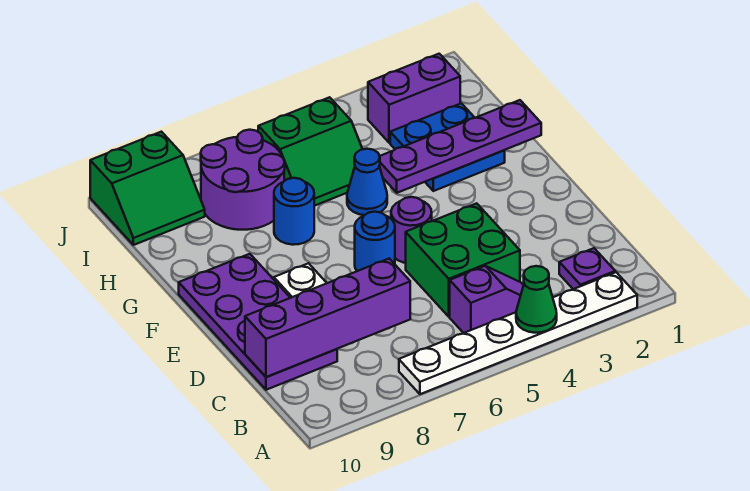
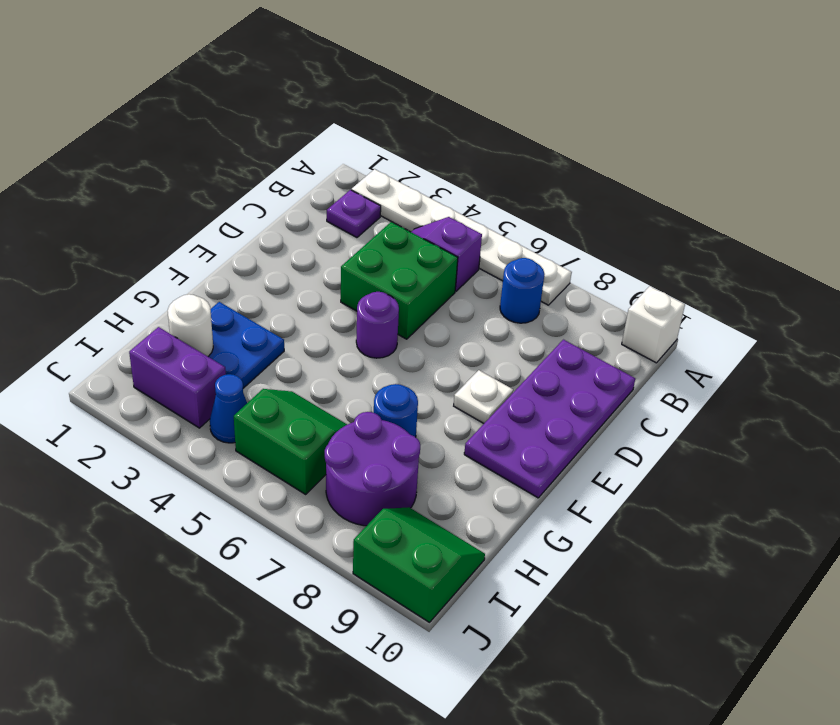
green cone A4 level 2 -> none
none -> white brick A10 level 1
purple brick C7:C10 level 2 -> none
blue round brick E6 level 1 -> blue round brick B7 level 1
purple plate G1:G4 level 2 -> none
blue cone G5 level 1 -> blue cone I4 level 1
none -> white round brick H2 level 2

